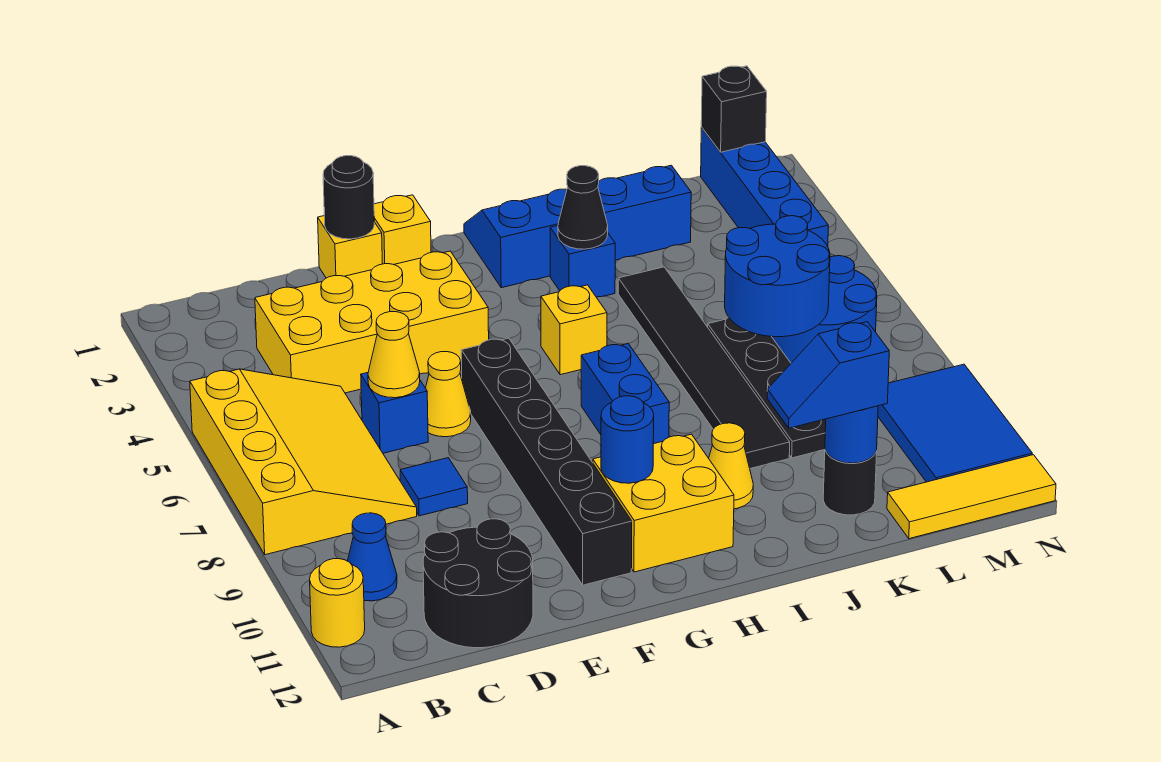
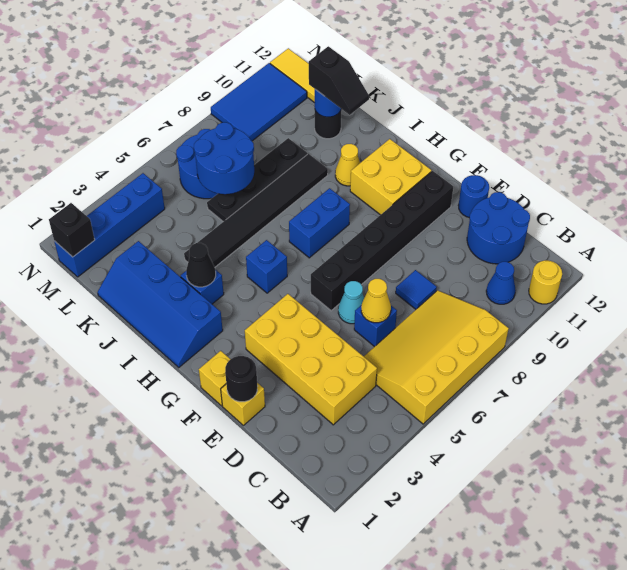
black round brick C11:D12 level 1 -> blue round brick C11:D12 level 1
yellow cone E6 level 1 -> cyan cone E6 level 1
blue round brick G10 level 2 -> blue round brick E12 level 1
yellow brick H5 level 1 -> blue brick H5 level 1
blue slope J11:K11 level 3 top K -> black slope J11:K11 level 3 top K

